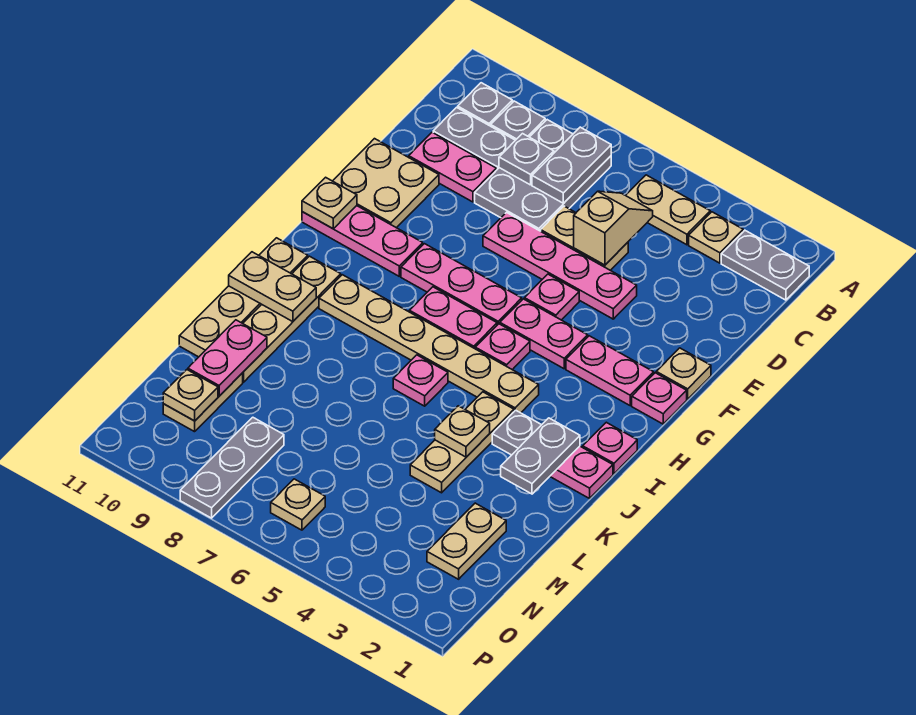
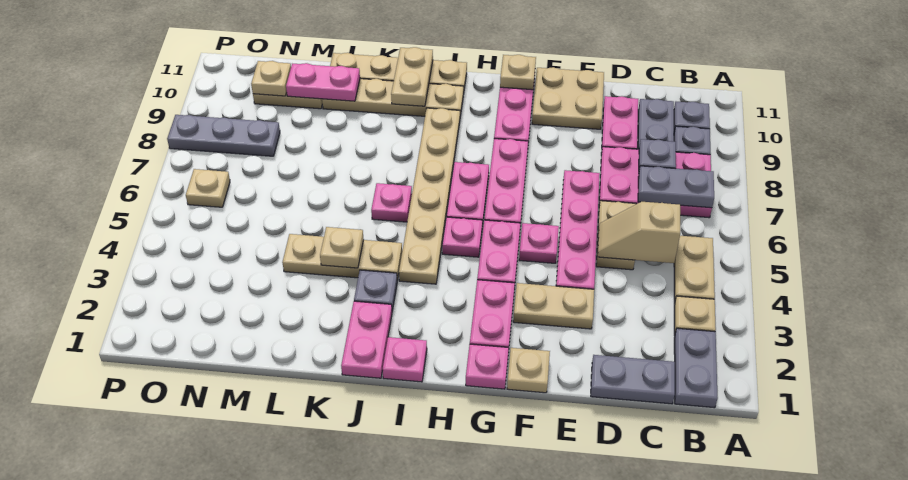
grey plate B7:D8 level 1 -> pink plate B7:D8 level 1
tan slope C5:D5 level 2 top D -> tan slope C5:D5 level 2 top C
grey plate J2:K2 level 2 -> grey plate C1:D1 level 1
tan plate M2:N2 level 1 -> tan plate E3:F3 level 1

